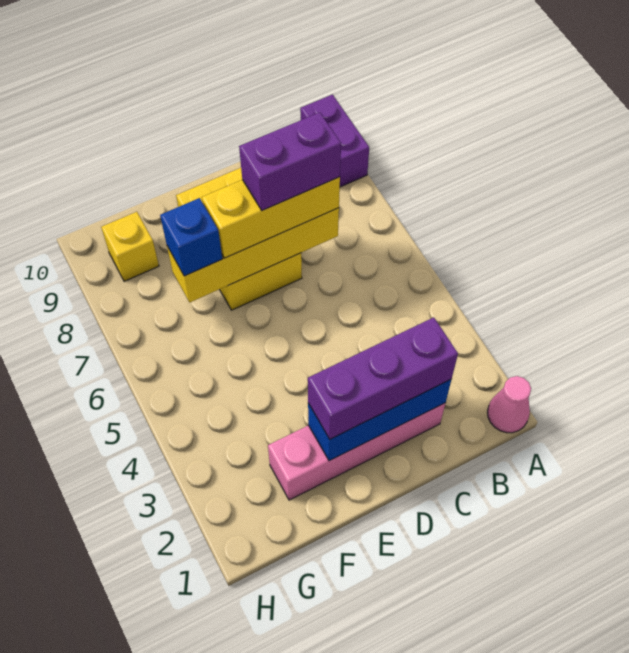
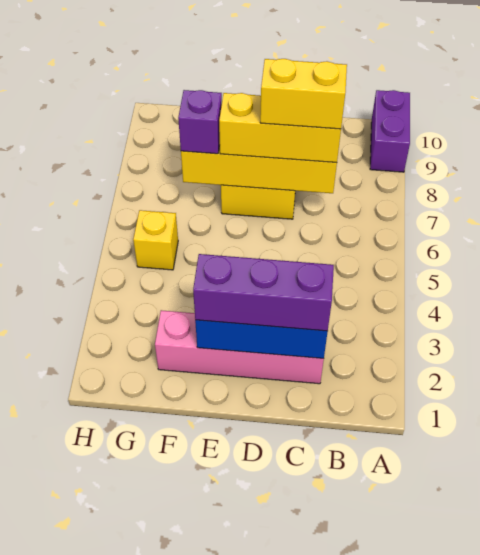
pink cone A1 level 1 -> none
purple brick C7:D7 level 4 -> yellow brick C7:D7 level 4
blue brick F7 level 3 -> purple brick F7 level 3
yellow brick G9 level 1 -> yellow brick G5 level 1

